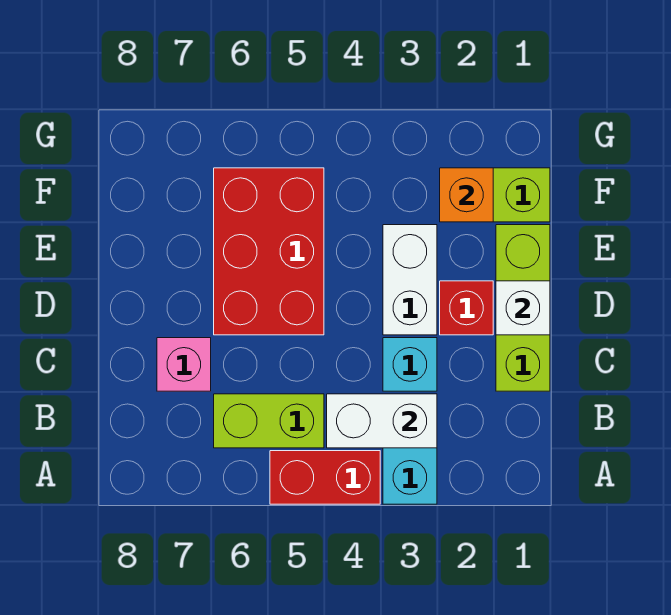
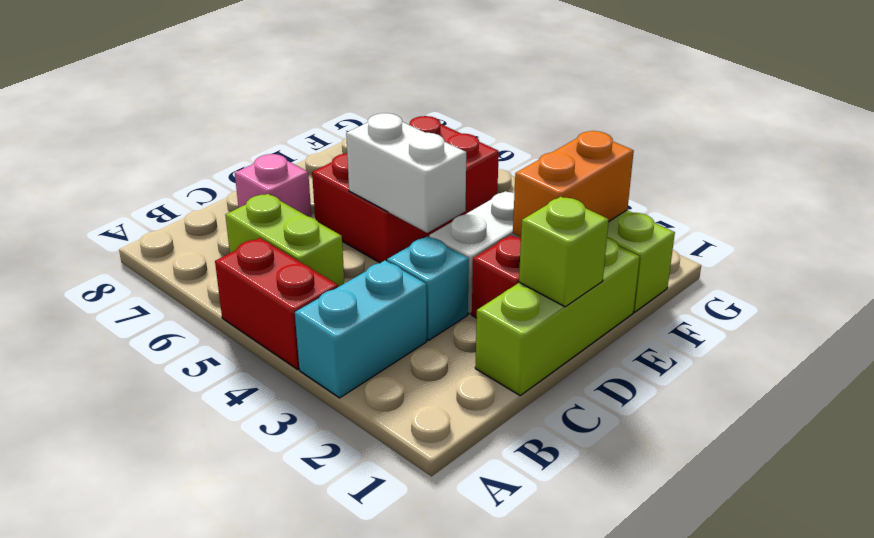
white brick B3:B4 level 2 -> white brick D4:D5 level 2
white brick D1 level 2 -> lime brick D1 level 2
orange brick F2 level 2 -> orange brick E2:F2 level 2

